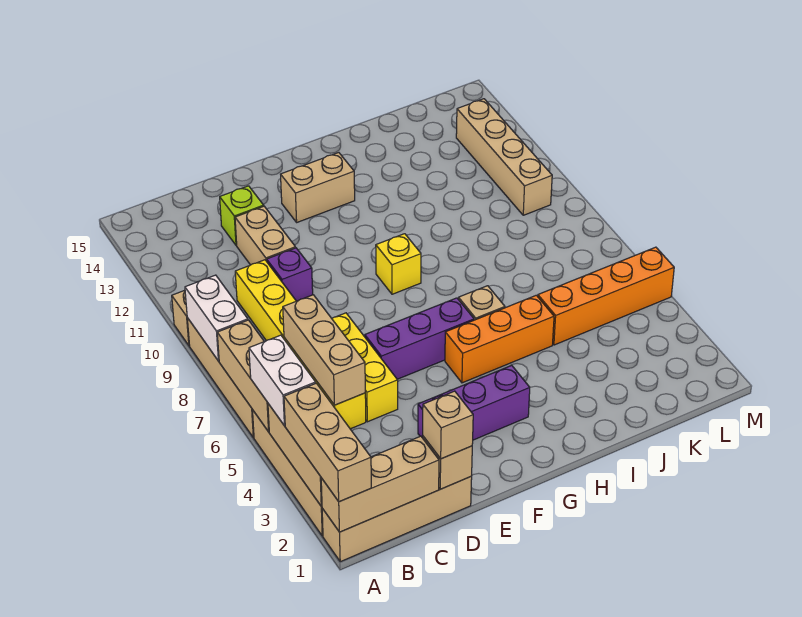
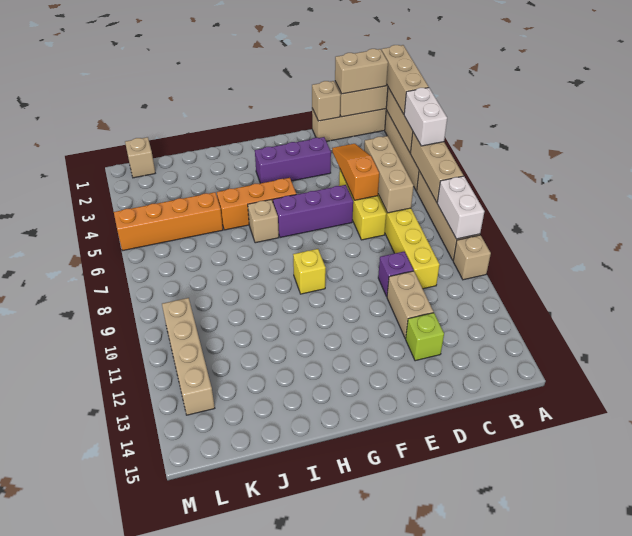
tan brick D1 level 3 -> tan brick L1 level 1
none -> orange slope D4:D6 level 2 top 6
tan brick F13:G13 level 1 -> tan brick B1:C1 level 3

